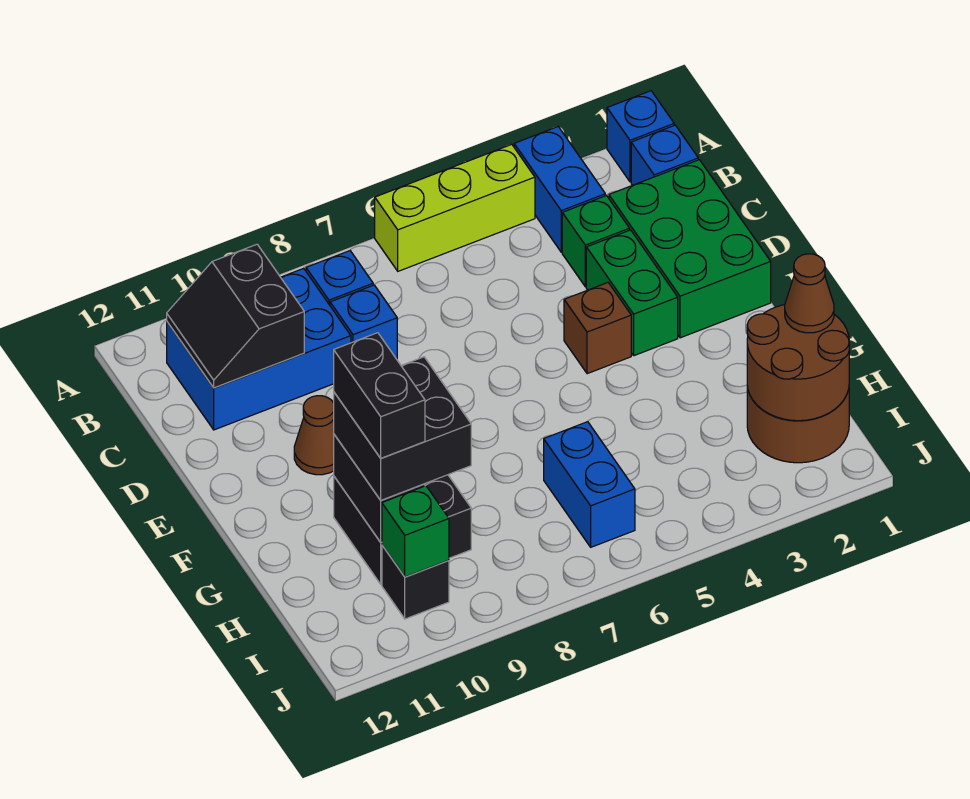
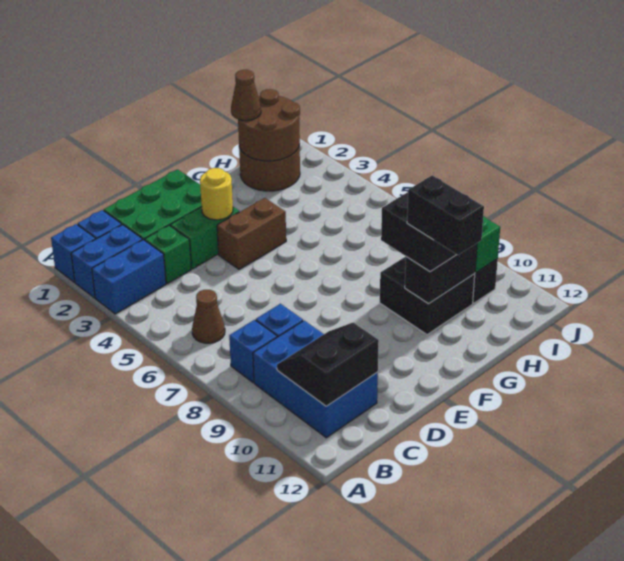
lime brick A4:A6 level 1 -> none
black slope B10:C11 level 2 top 10 -> black slope B10:C11 level 2 top 11
none -> yellow round brick E3 level 2
brown brick E4 level 1 -> brown brick E4:F4 level 1
brown cone E10 level 1 -> brown cone B6 level 1
black brick G10:H10 level 4 -> black brick G10:G11 level 4
blue brick H6:I6 level 1 -> blue brick A2:B2 level 1

